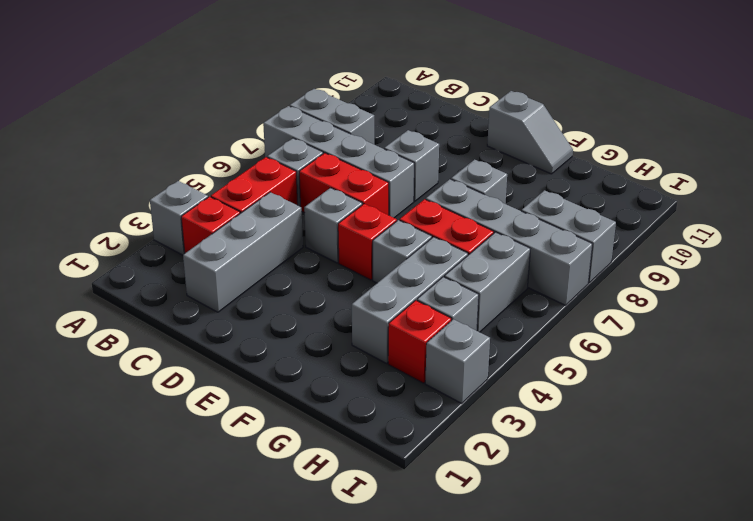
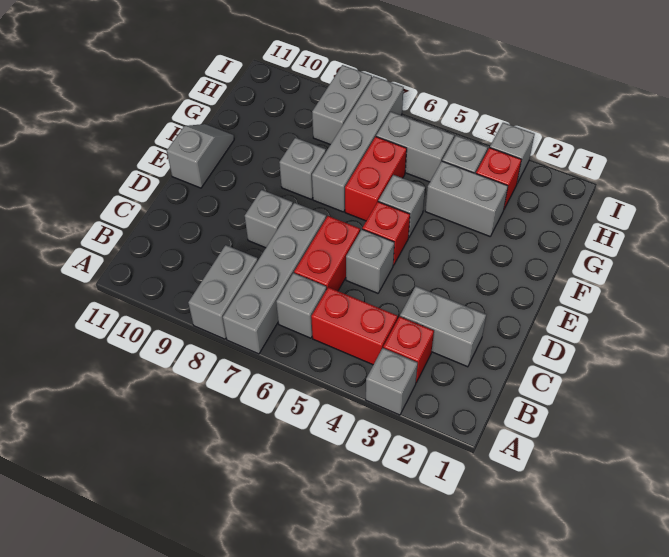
grey brick C2:C4 level 1 -> grey brick C2:C3 level 1
grey brick G3:G5 level 1 -> grey brick G3:G4 level 1

